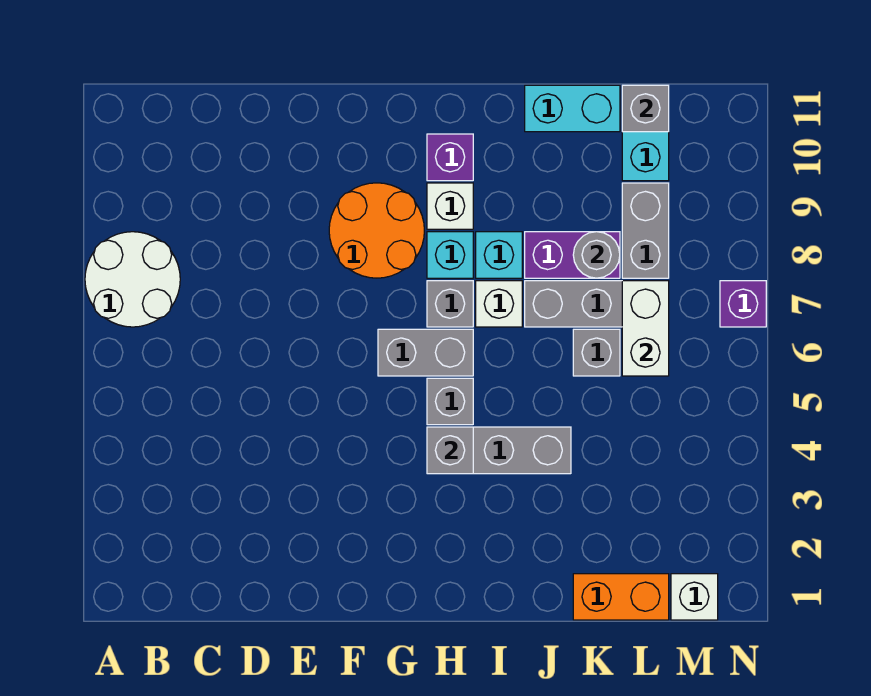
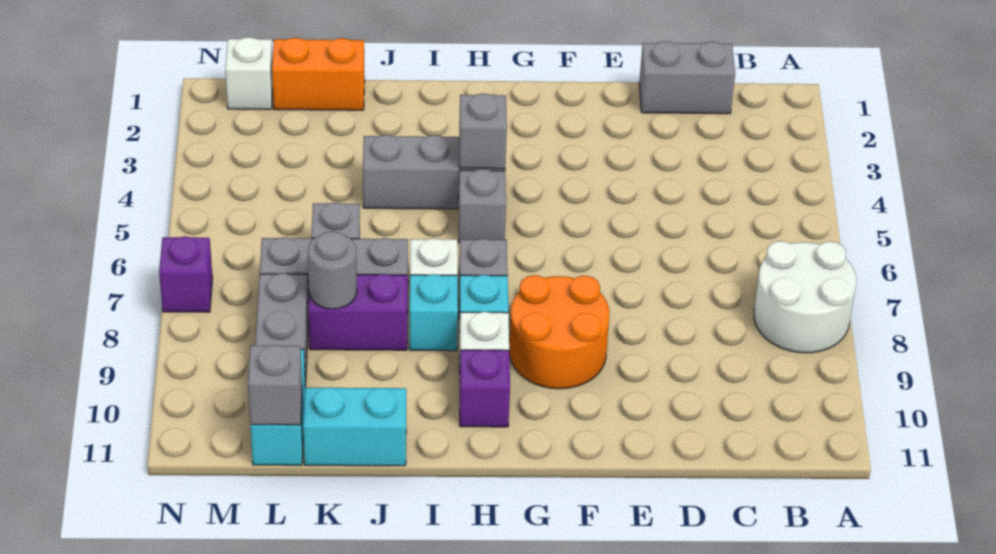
grey brick G6:H6 level 1 -> grey brick C1:D1 level 1
white brick L6:L7 level 2 -> none

